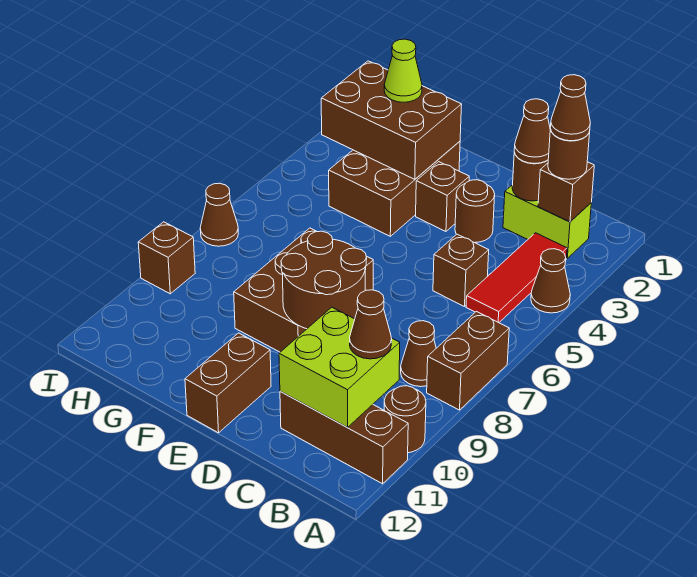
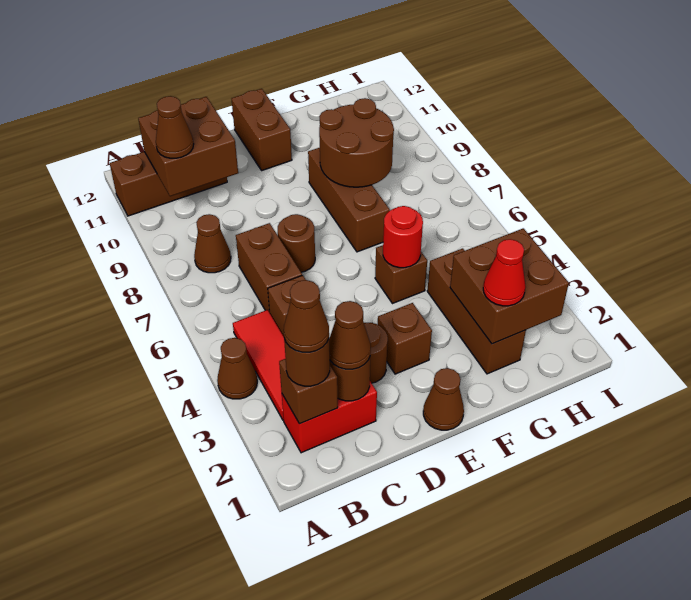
brown brick A7:A8 level 1 -> brown brick C6:C7 level 1
brown round brick A10 level 1 -> brown round brick D7 level 1
lime brick B2:C2 level 1 -> red brick B2:C2 level 1
lime brick B10:C11 level 2 -> brown brick B10:C11 level 2
brown round brick D8:E9 level 2 -> brown round brick F8:G9 level 2
brown brick E7:F9 level 1 -> brown brick F7:F9 level 1
brown brick F2:G4 level 1 -> brown brick G2:G4 level 1
brown brick F2:H3 level 2 -> brown brick G2:H3 level 2
none -> red round brick F5 level 2
lime cone G2 level 3 -> red cone G2 level 3
brown cone I7 level 1 -> brown cone E1 level 1
brown brick I9 level 1 -> brown brick F5 level 1

